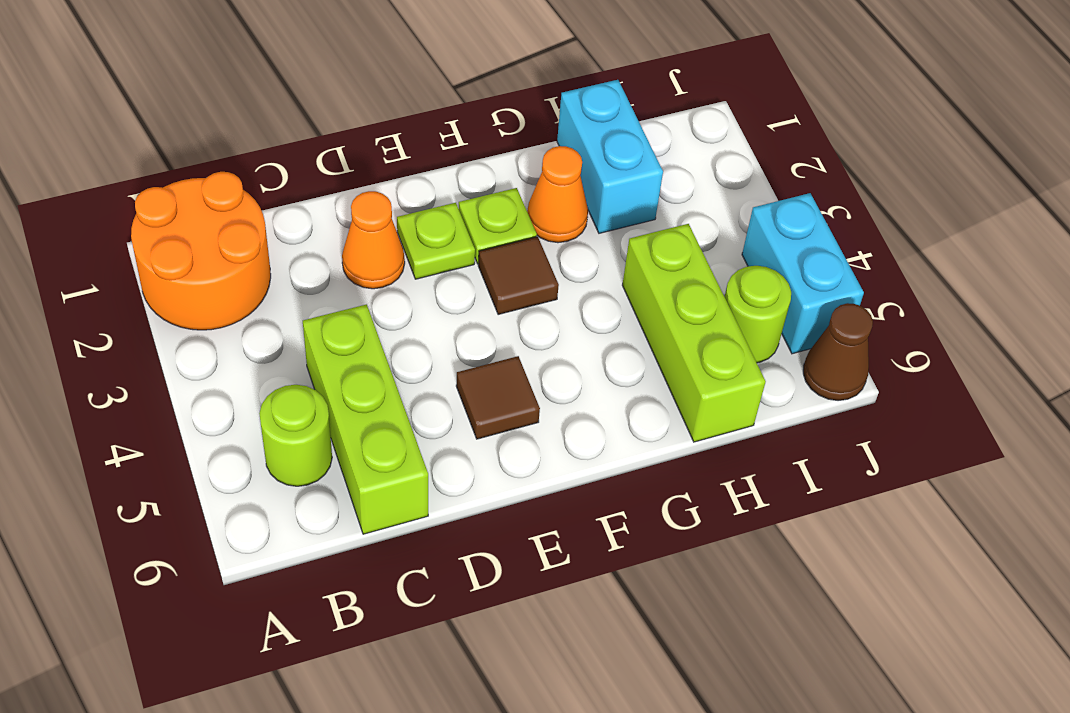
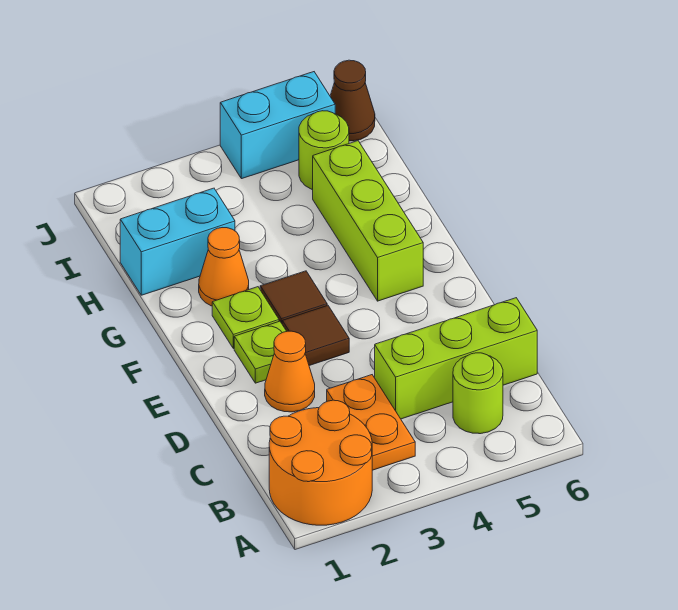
none -> orange plate B3:C3 level 1
brown tile E5 level 1 -> brown tile E3 level 1
lime brick H4:H6 level 1 -> lime brick F5:H5 level 1

